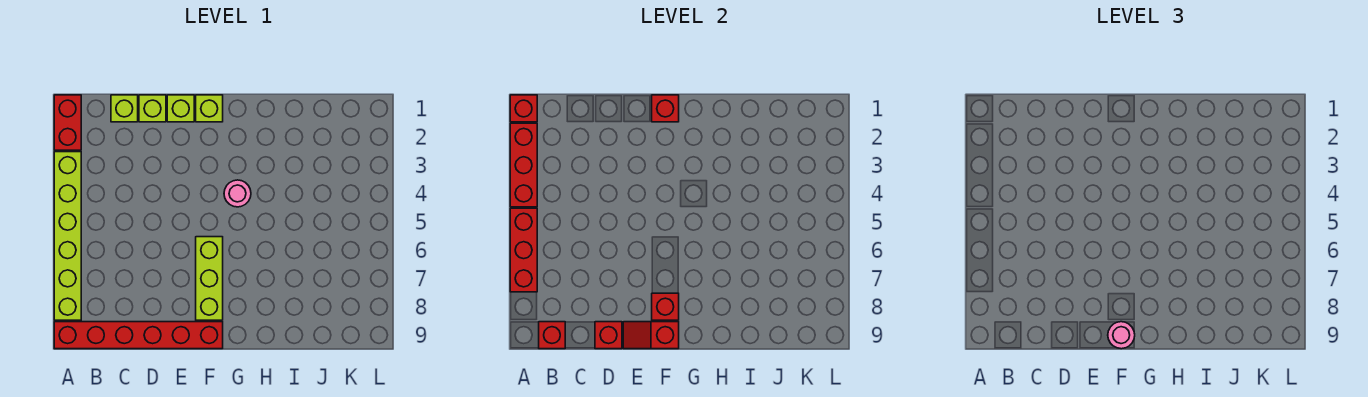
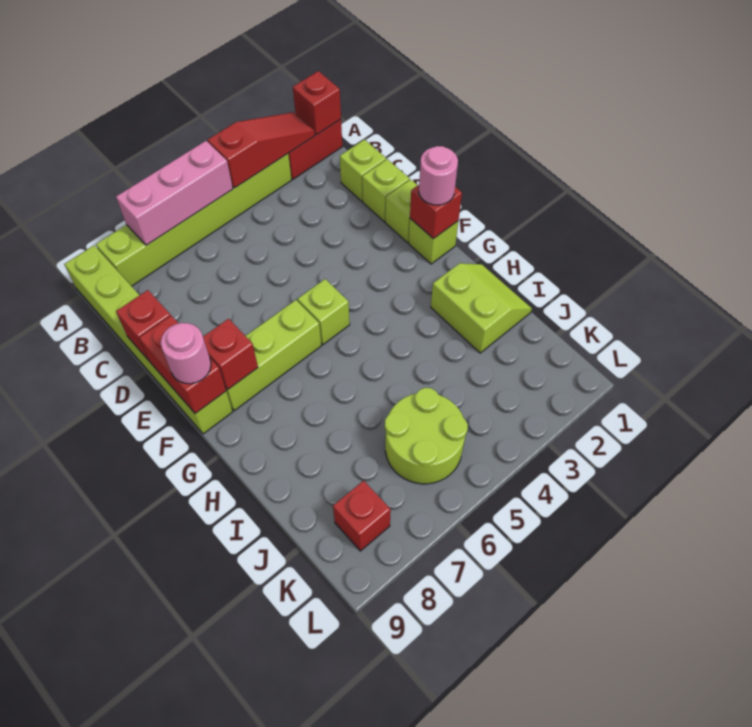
red brick A2:A4 level 2 -> red slope A2:A4 level 2 top 4
red brick A5:A7 level 2 -> pink brick A5:A7 level 2
red brick A9:F9 level 1 -> lime brick A9:F9 level 1
red brick B9 level 2 -> red brick K8 level 1
red slope E9:F9 level 2 top F -> red brick E9:F9 level 2
none -> lime brick F5 level 1
pink round brick G4 level 1 -> pink round brick F1 level 3
none -> lime slope H1:I2 level 1 top 2
none -> lime round brick J5:K6 level 1

